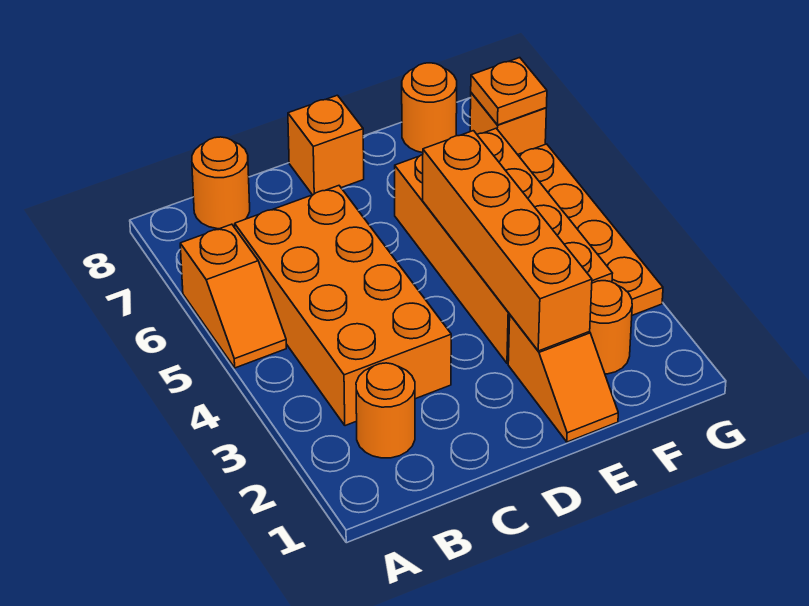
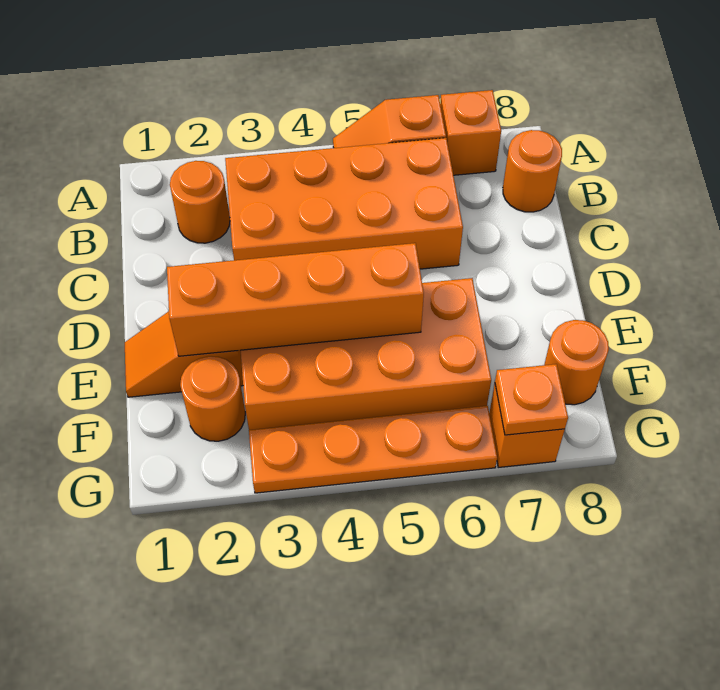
orange brick D8 level 1 -> orange brick A7 level 1

